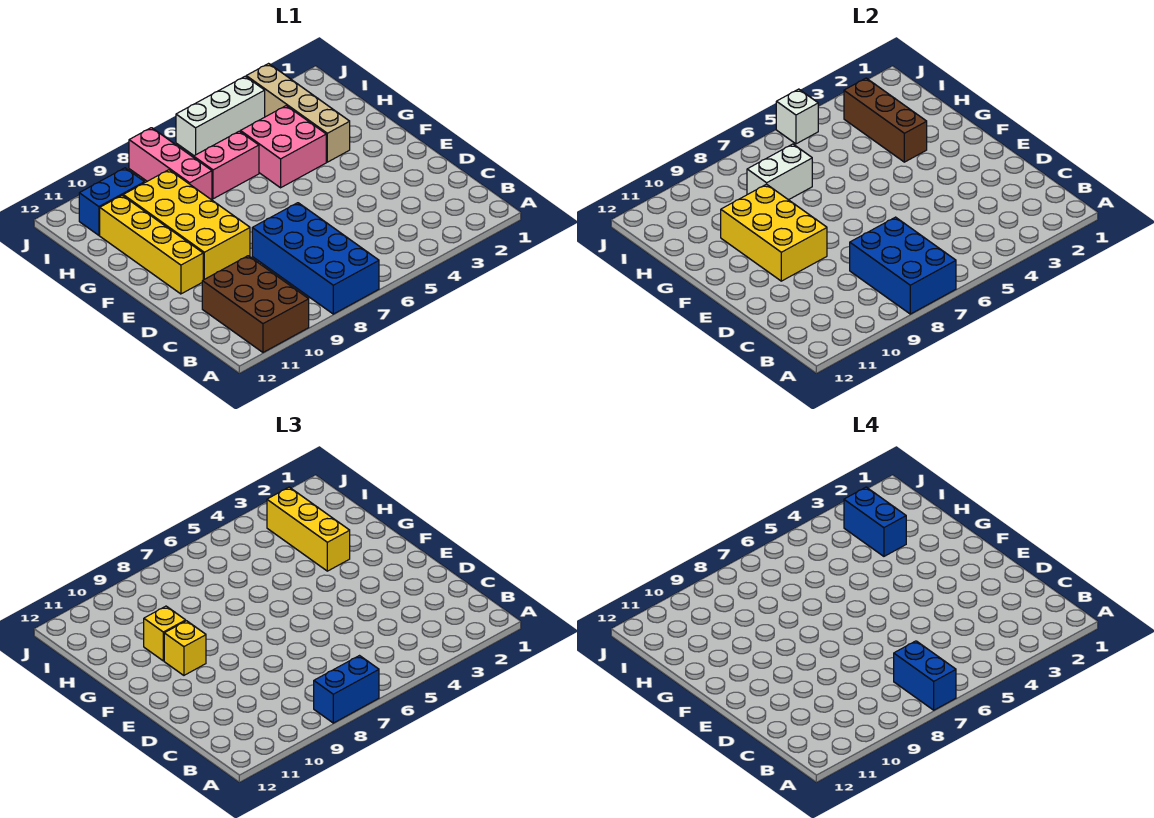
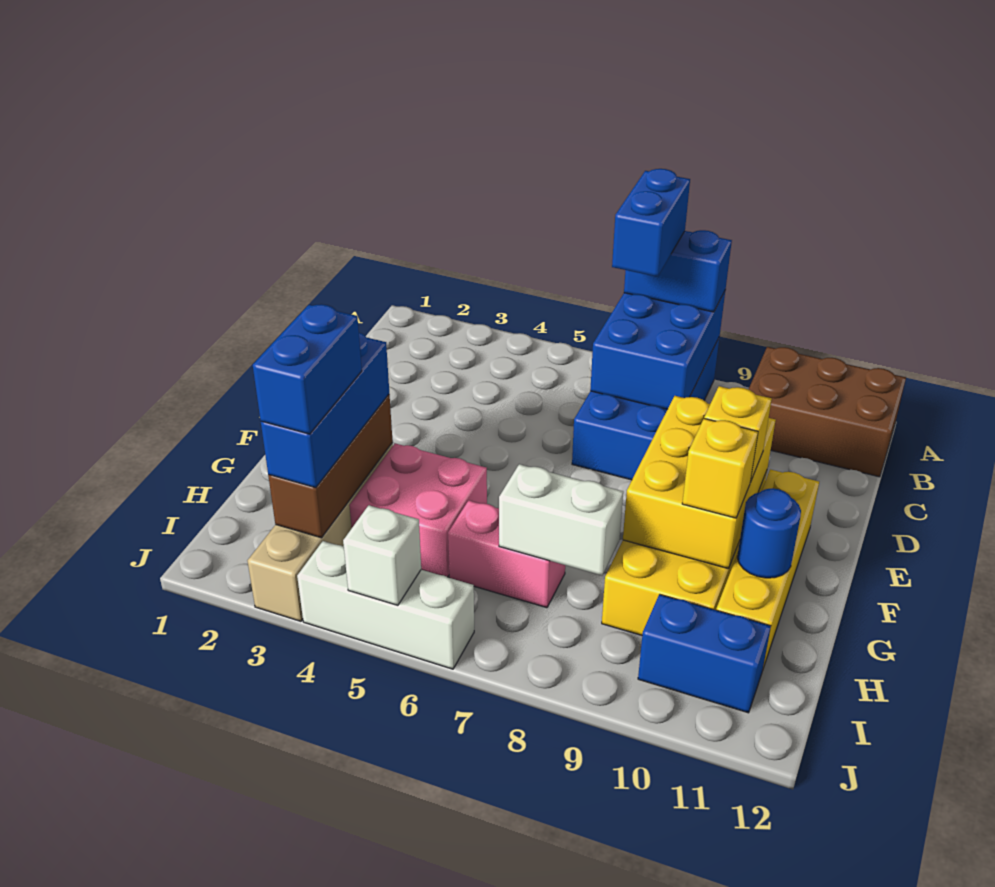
brown brick A10:C11 level 1 -> brown brick A10:B12 level 1
yellow brick G3:I3 level 3 -> blue brick G3:I3 level 3
none -> blue round brick G11 level 2
pink brick H8:J8 level 1 -> none

